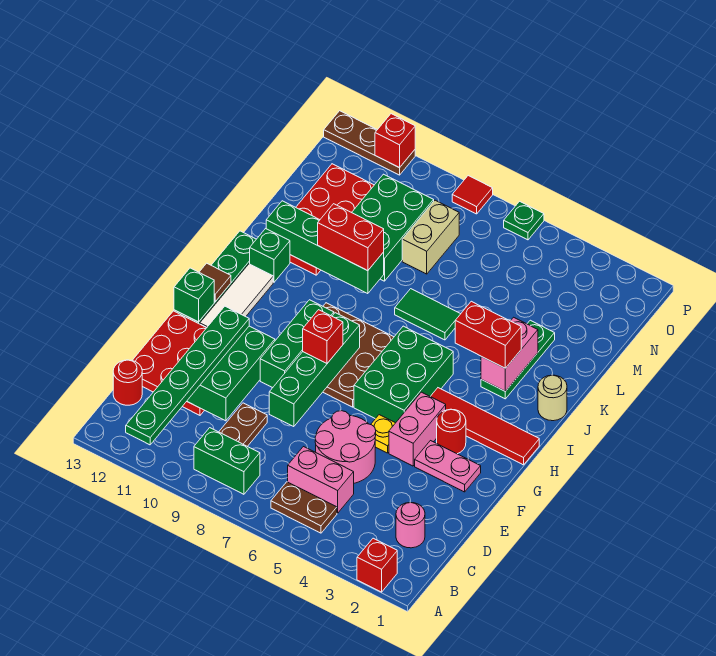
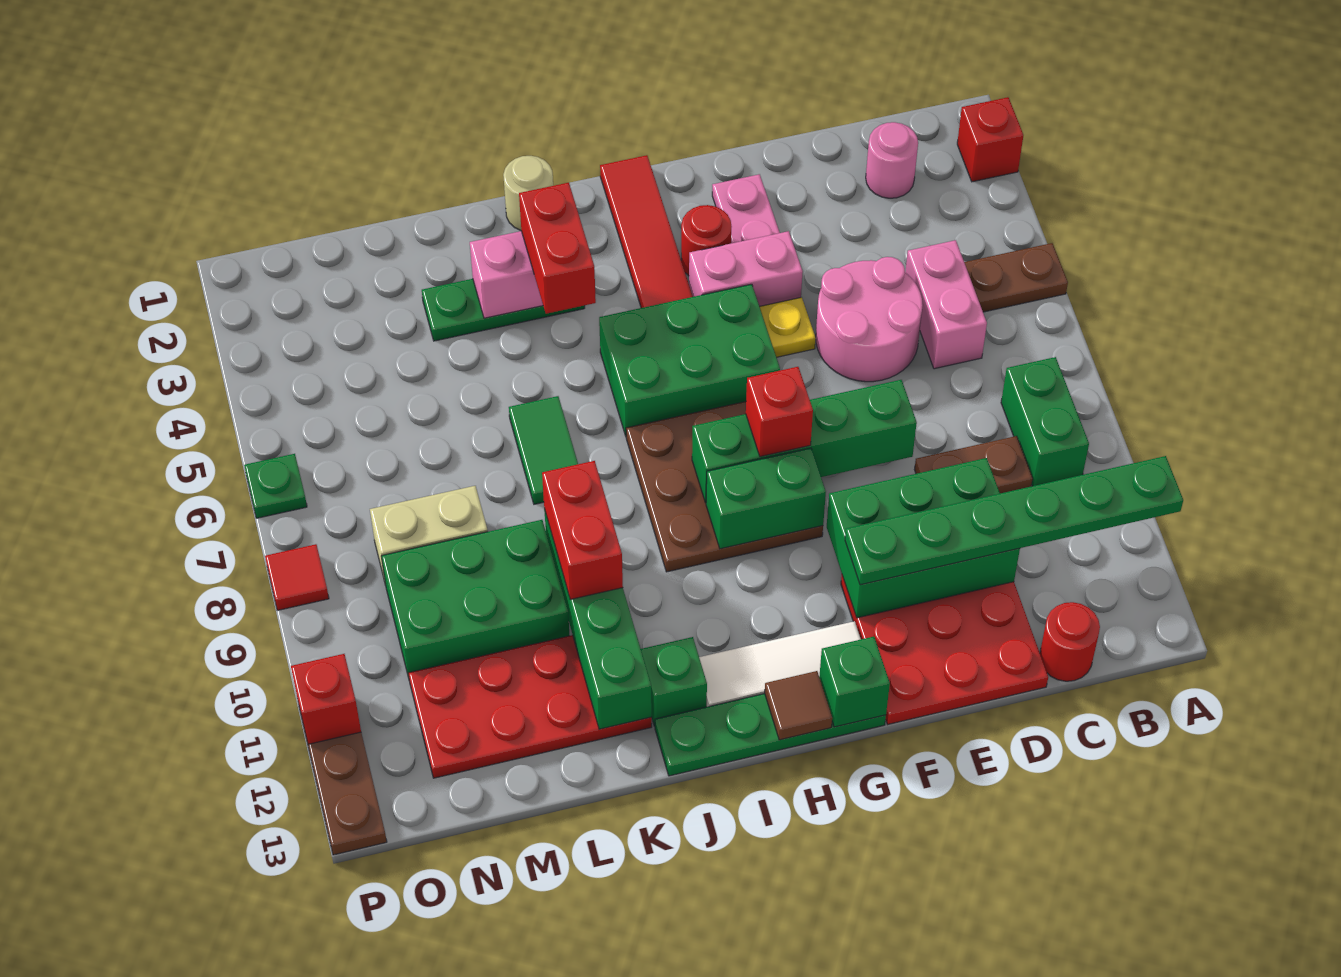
brown plate B5:B6 level 1 -> brown plate A5:B5 level 1
green brick F9:H9 level 2 -> green brick G9:H9 level 2

